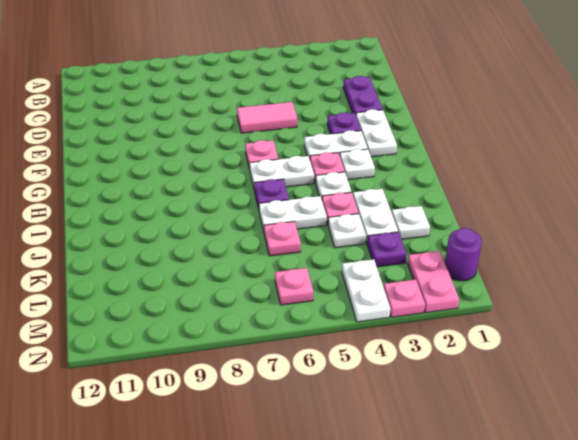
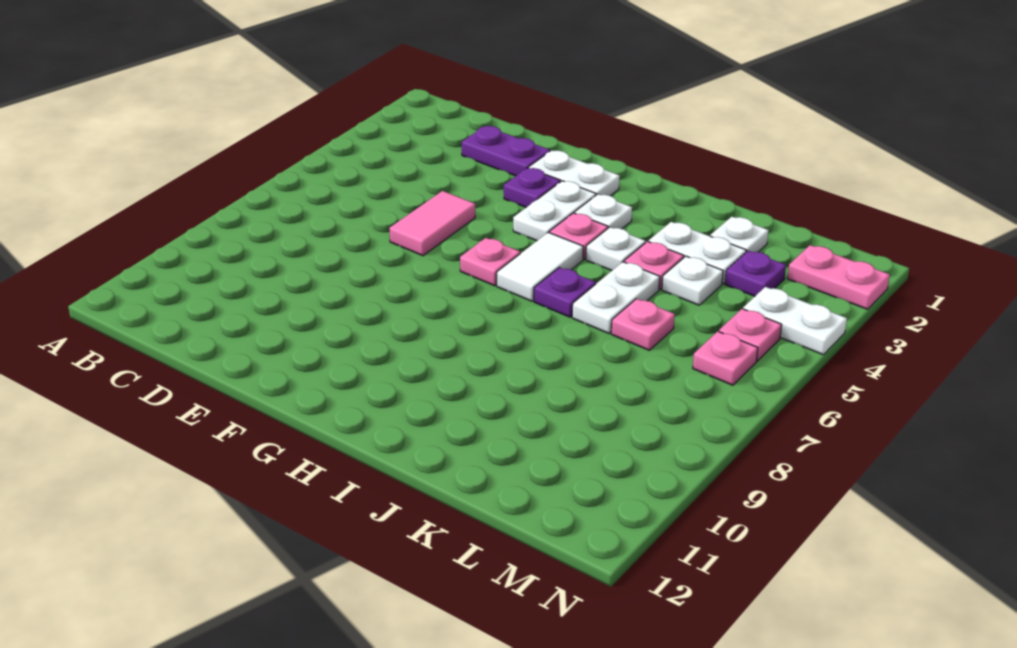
white plate H5:H6 level 1 -> white tile H5:H6 level 1
purple round brick M1 level 1 -> none
pink plate N3 level 1 -> pink plate M5 level 1

